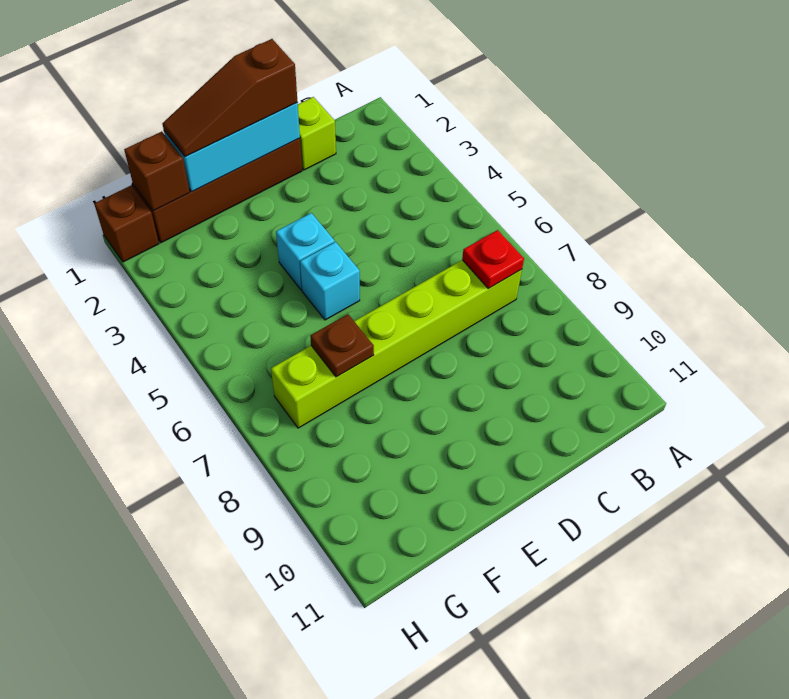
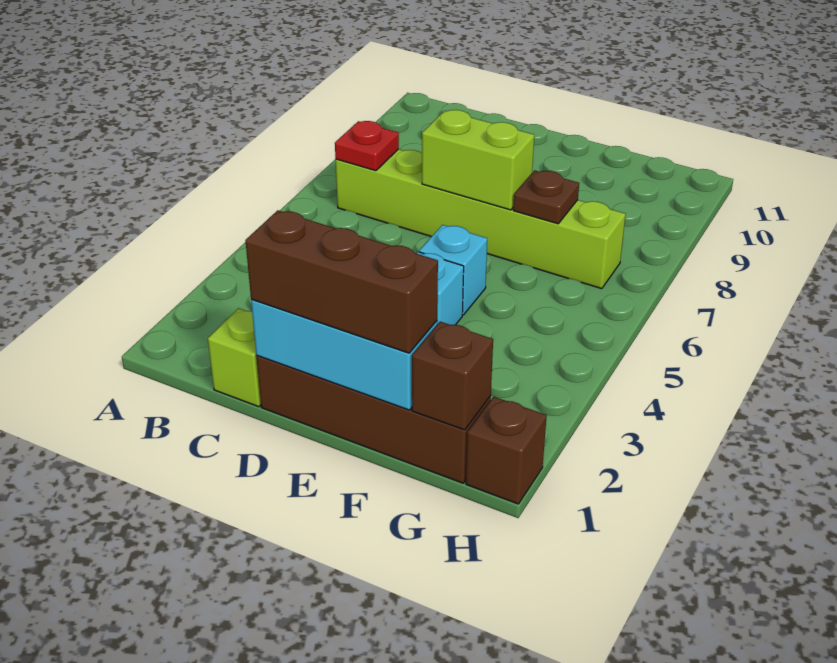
brown slope D1:F1 level 3 top D -> brown brick D1:F1 level 3
none -> lime brick D7:E7 level 2

